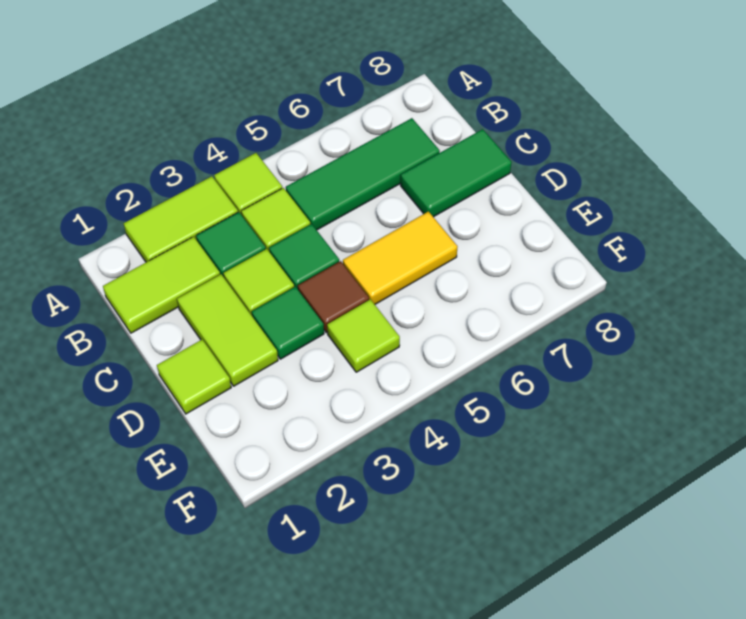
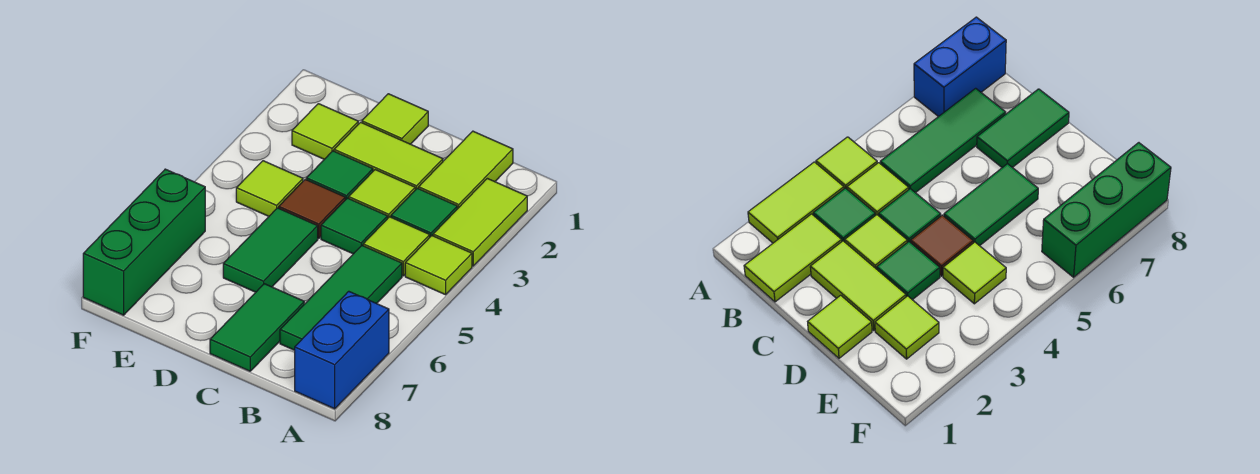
none -> blue brick A7:A8 level 1
yellow tile D5:D6 level 1 -> green tile D5:D6 level 1
none -> lime tile E2 level 1
none -> green brick F6:F8 level 1

